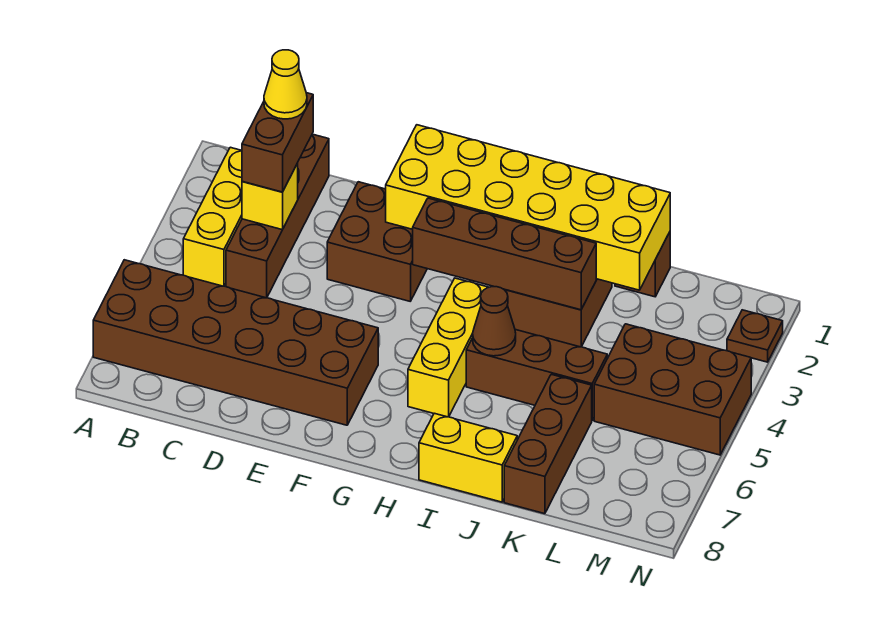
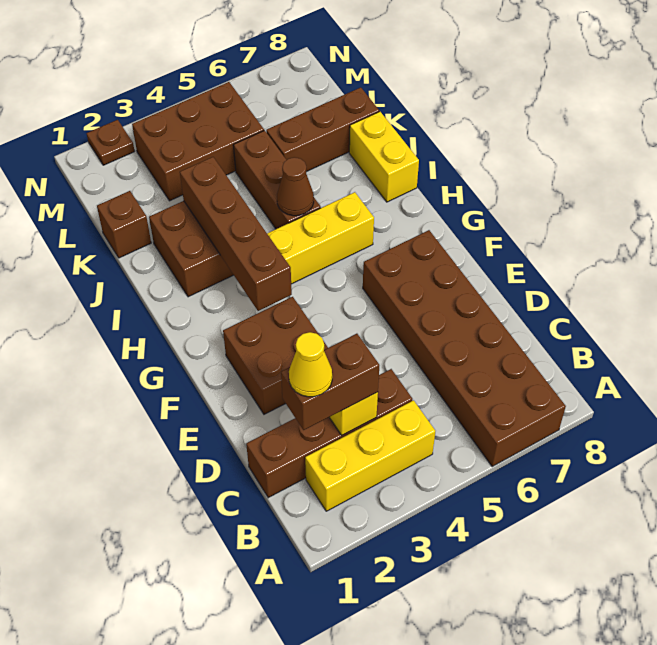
yellow brick F1:K2 level 2 -> none
brown brick L4:N5 level 1 -> brown brick L3:M5 level 1

